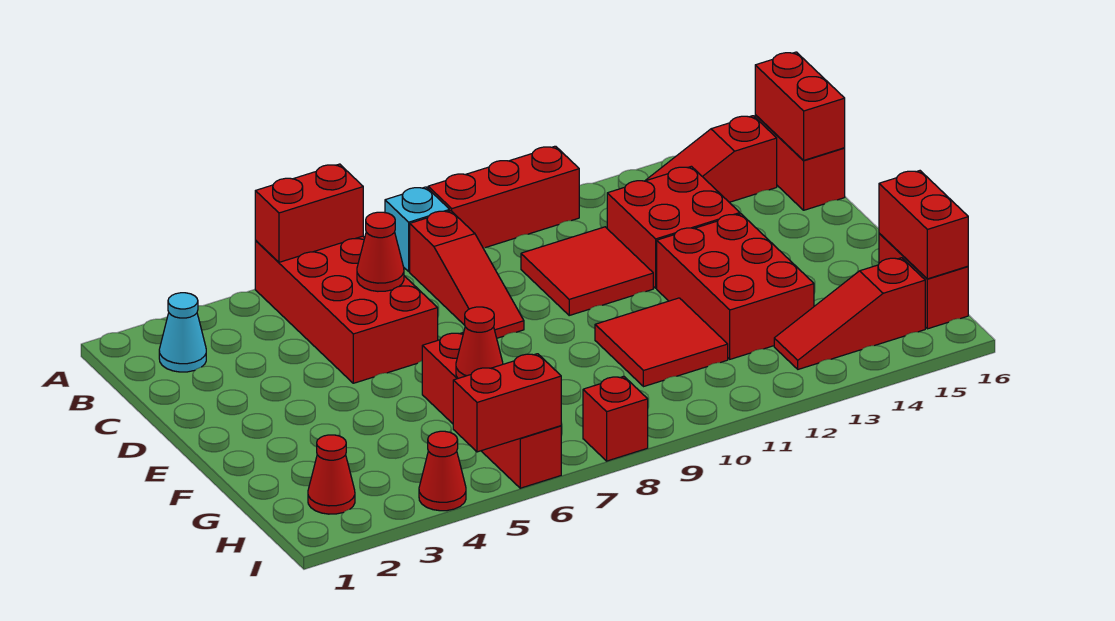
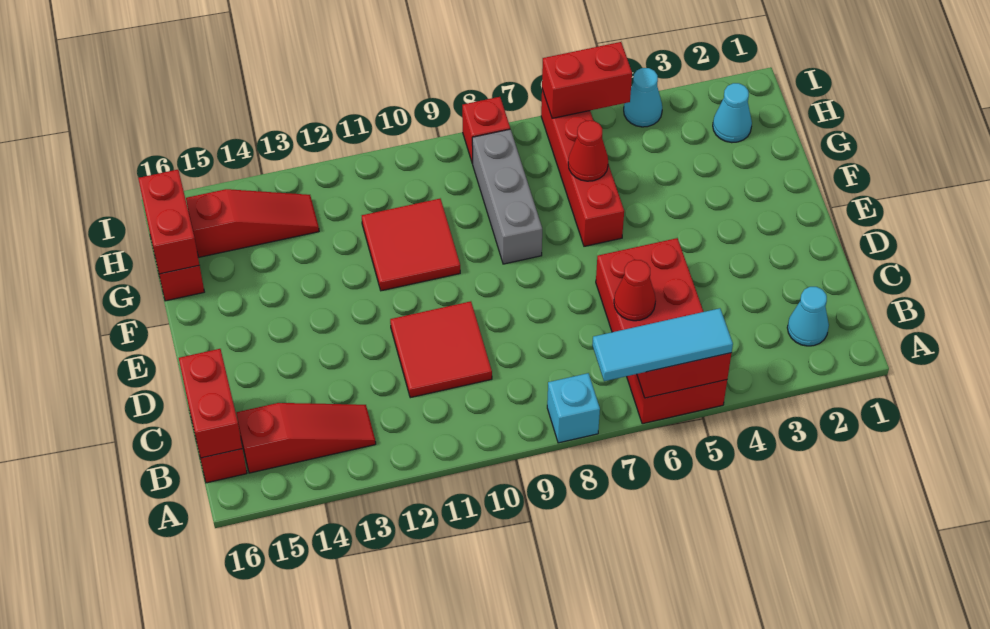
none -> cyan tile A5:A7 level 3
red brick A9:A11 level 1 -> none
red slope B8:D8 level 1 top B -> none
red brick C12:D13 level 1 -> none
red brick E12:G13 level 1 -> none
none -> grey brick F8:H8 level 1
red cone H2 level 1 -> cyan cone H2 level 1
red cone I4 level 1 -> cyan cone I4 level 1

